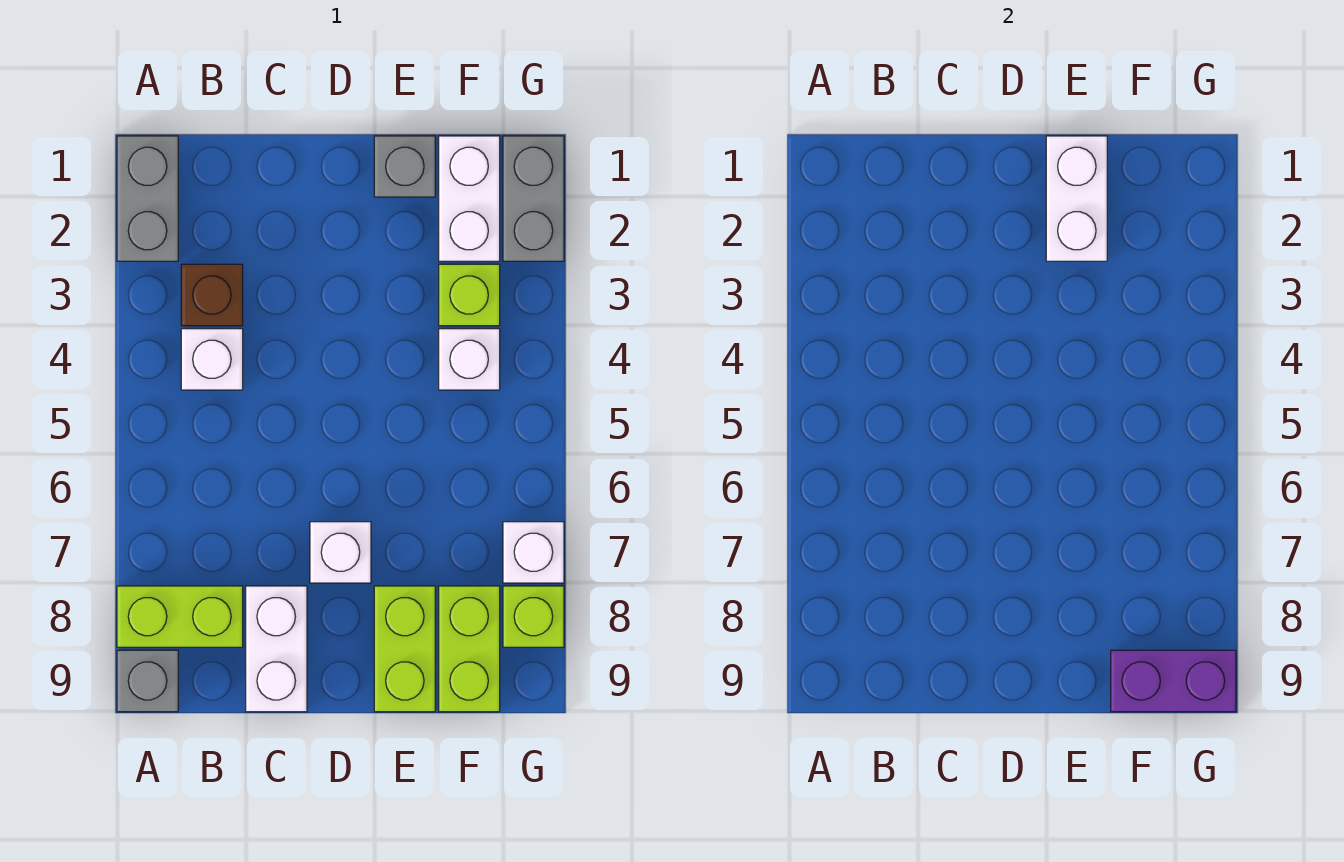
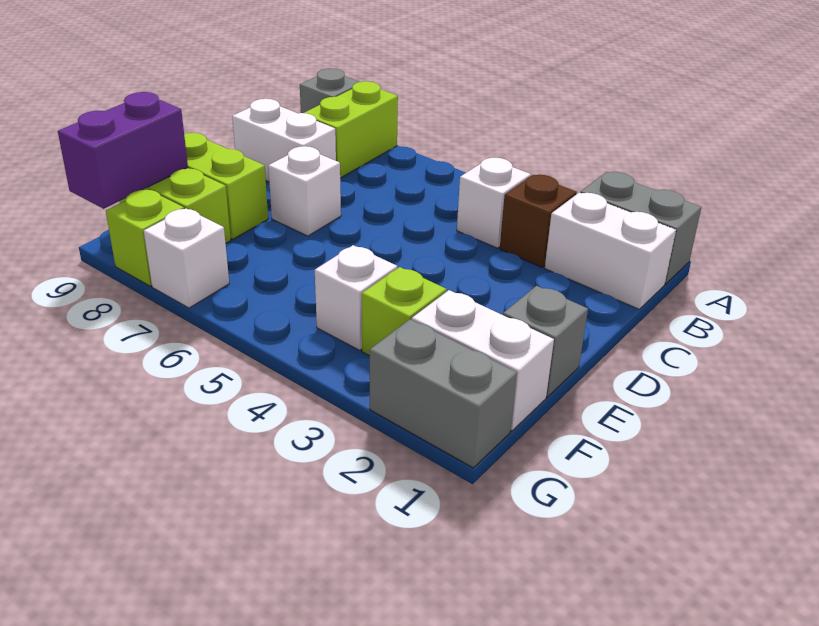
white brick E1:E2 level 2 -> white brick B1:B2 level 1

